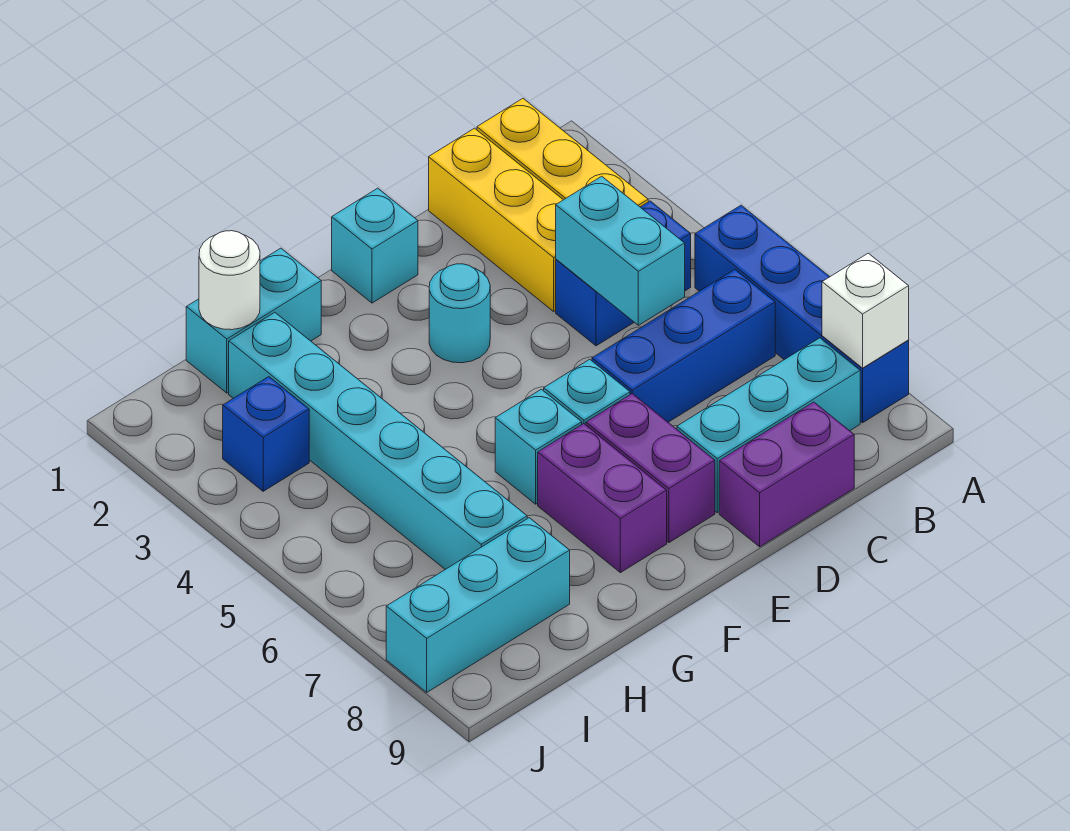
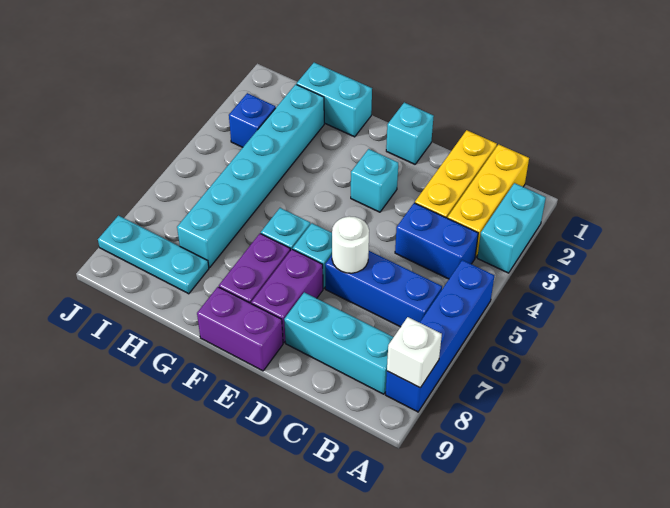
cyan brick C4:C5 level 2 -> cyan brick A2:A3 level 1
purple brick C9:D9 level 1 -> purple brick E9:F9 level 1
cyan round brick E3 level 1 -> cyan brick E3 level 1
white round brick H1 level 2 -> white round brick D6 level 2
cyan brick H8:J8 level 1 -> cyan plate H8:J8 level 1

